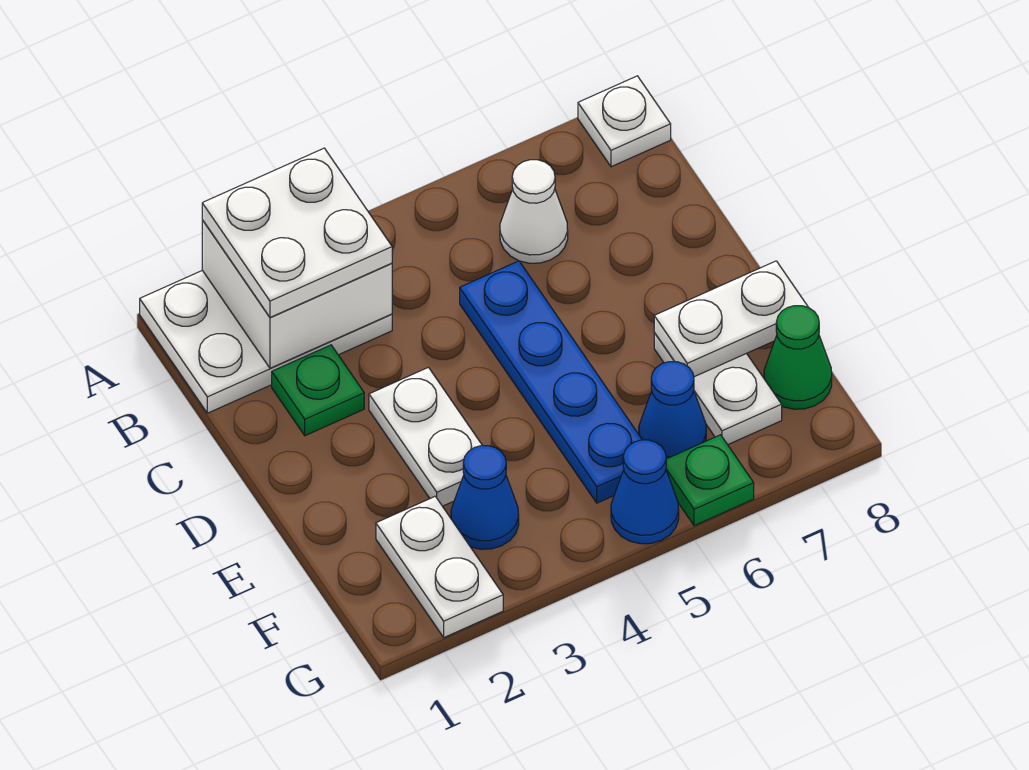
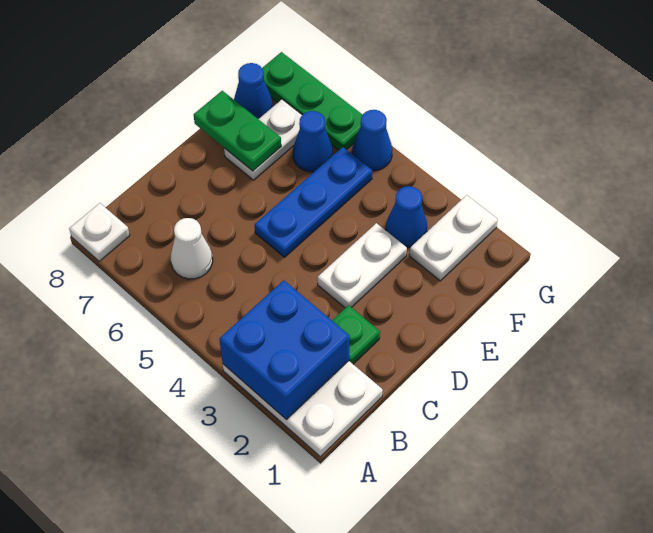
white brick A2:B3 level 2 -> blue brick A2:B3 level 2
white plate A2:B3 level 3 -> none
blue plate C5:F5 level 1 -> blue plate D5:F5 level 1
white plate E7:E8 level 2 -> green plate E7:E8 level 2
green cone F8 level 1 -> blue cone F8 level 1
green plate G6 level 1 -> green plate G6:G8 level 1

